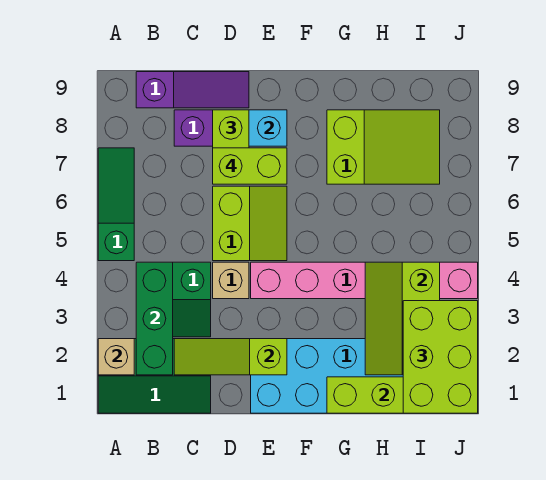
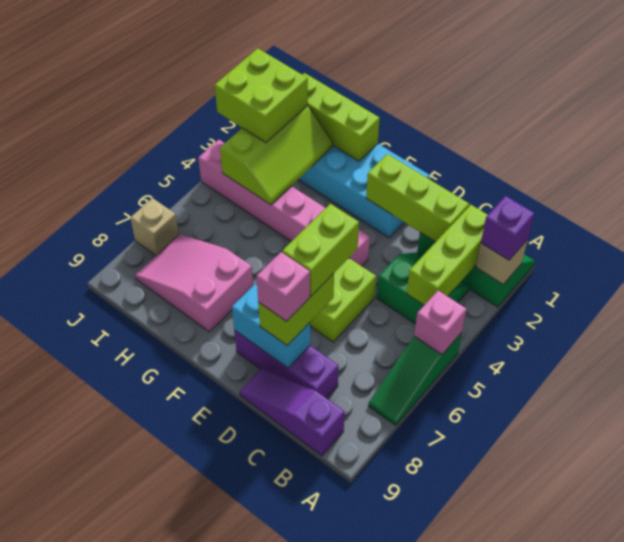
none -> purple brick A2 level 3
none -> pink brick A5 level 2
green brick B2:B4 level 2 -> lime brick B2:B4 level 2
lime slope C2:E2 level 2 top E -> lime brick C2:E2 level 2
tan brick D4 level 1 -> tan brick J7 level 1
lime brick D7:E7 level 4 -> lime brick D6:D7 level 4
none -> pink brick D8 level 4
lime slope G7:I8 level 1 top G -> pink slope G7:I8 level 1 top G
lime brick I1:J3 level 3 -> lime brick I2:J3 level 3

